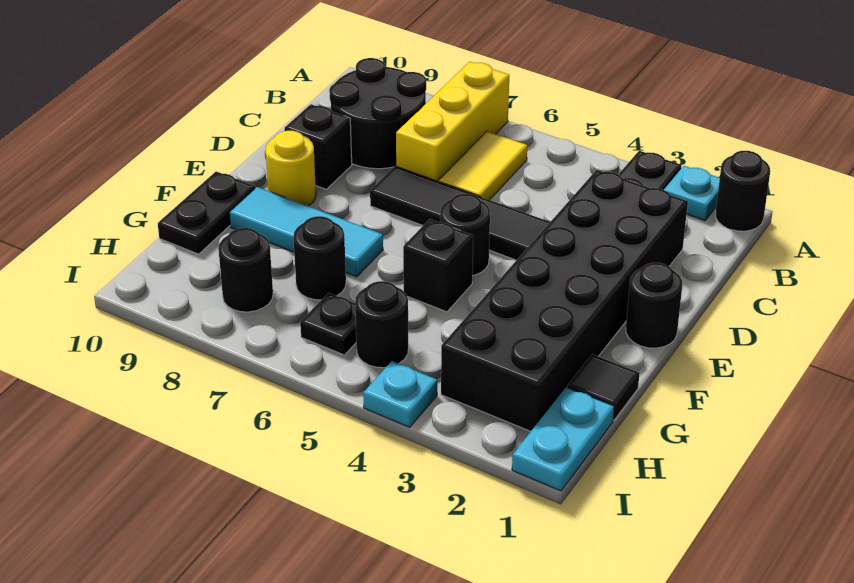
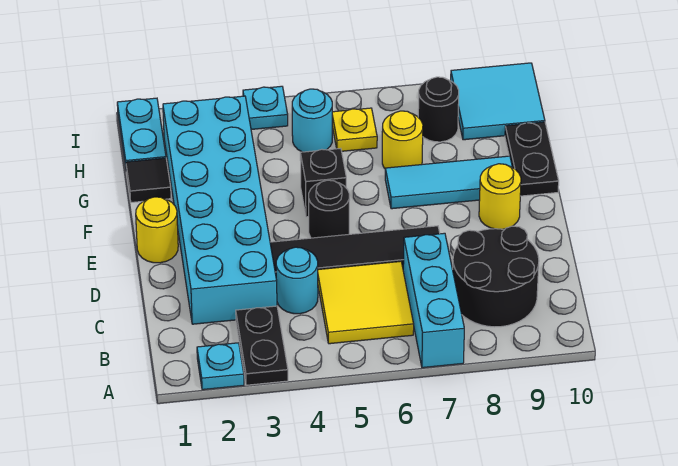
black round brick A1 level 1 -> none
yellow brick A7:C7 level 1 -> cyan brick A7:C7 level 1
yellow tile B6:C6 level 1 -> yellow tile B5:C6 level 1
black brick C2:H3 level 1 -> cyan brick C2:H3 level 1
none -> cyan round brick C4 level 1
black brick D9 level 1 -> none
black round brick E1 level 1 -> yellow round brick E1 level 1
black round brick G7 level 1 -> yellow round brick G7 level 1
black round brick H5 level 1 -> cyan round brick H5 level 1
black plate H6 level 1 -> yellow plate H6 level 1
none -> cyan tile H9:I10 level 1

